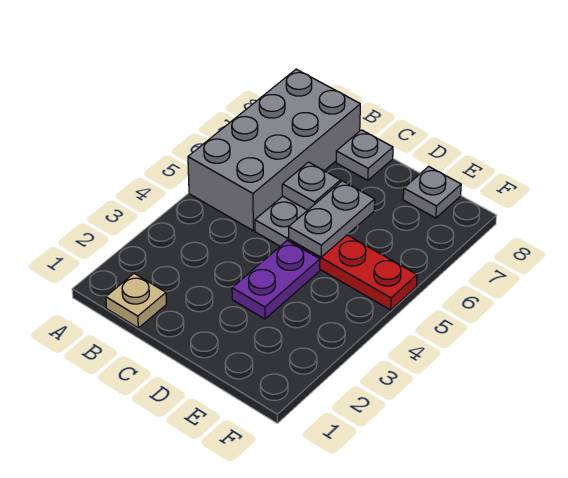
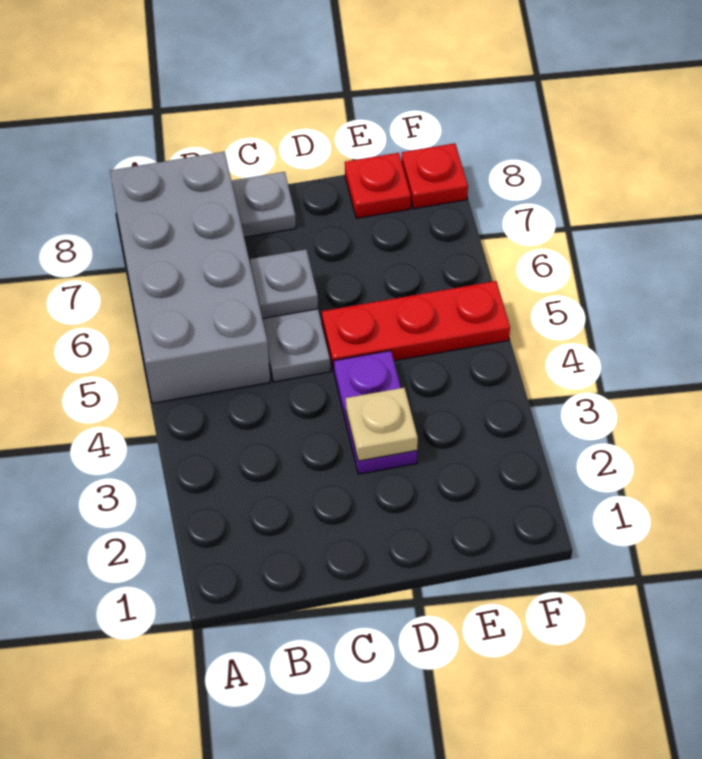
tan plate B1 level 1 -> tan plate D3 level 2
grey plate D5:D6 level 2 -> none
grey plate E8 level 1 -> red plate E8 level 1
none -> red plate F8 level 1

